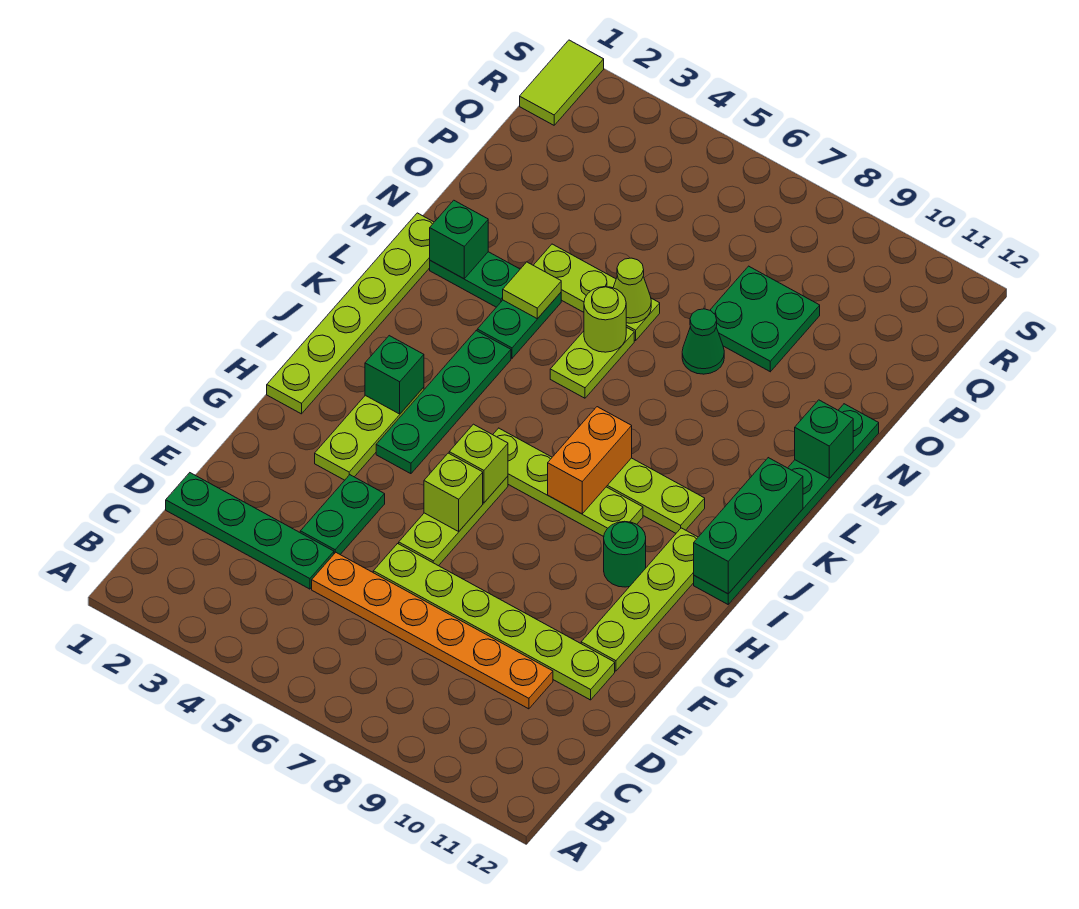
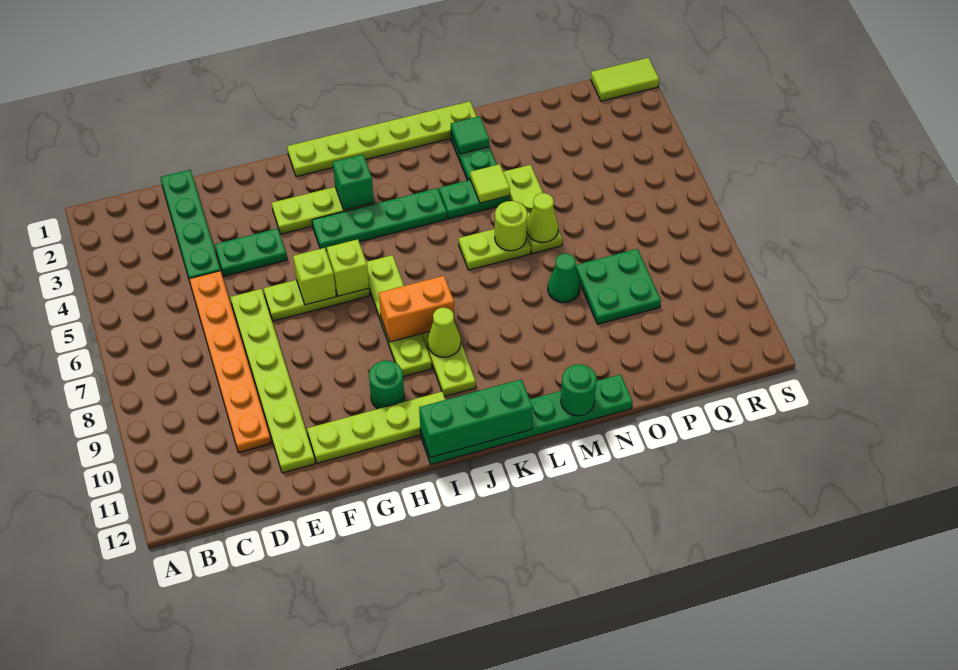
none -> lime cone J9 level 2
green brick M2 level 2 -> green tile M2 level 2
green brick M12 level 2 -> green round brick M12 level 2

